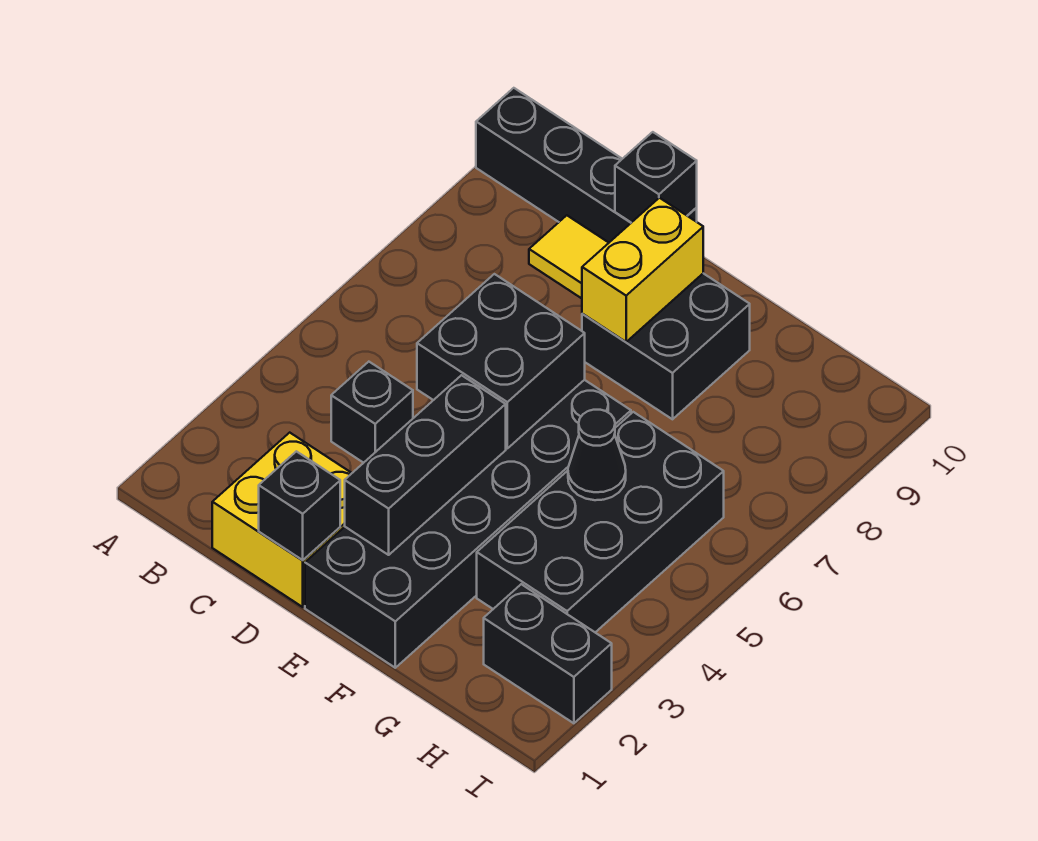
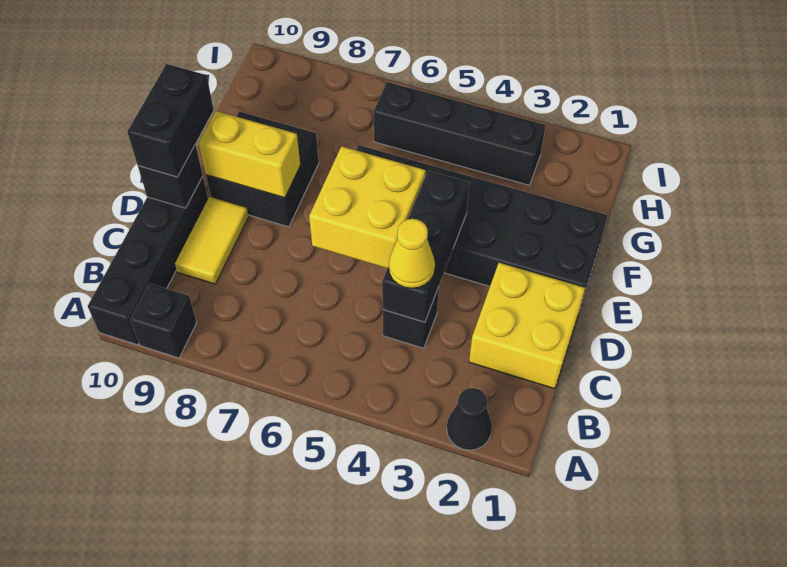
none -> yellow cone C4 level 3
black brick D1 level 2 -> black brick A9 level 1
black brick D5:E6 level 2 -> yellow brick D5:E6 level 2
black brick E2:E4 level 2 -> black brick C4:E4 level 2
black brick G3:H6 level 1 -> black brick H3:H6 level 1
black cone G5 level 2 -> black cone A2 level 1
black brick H2:I2 level 1 -> black brick D10:E10 level 3

